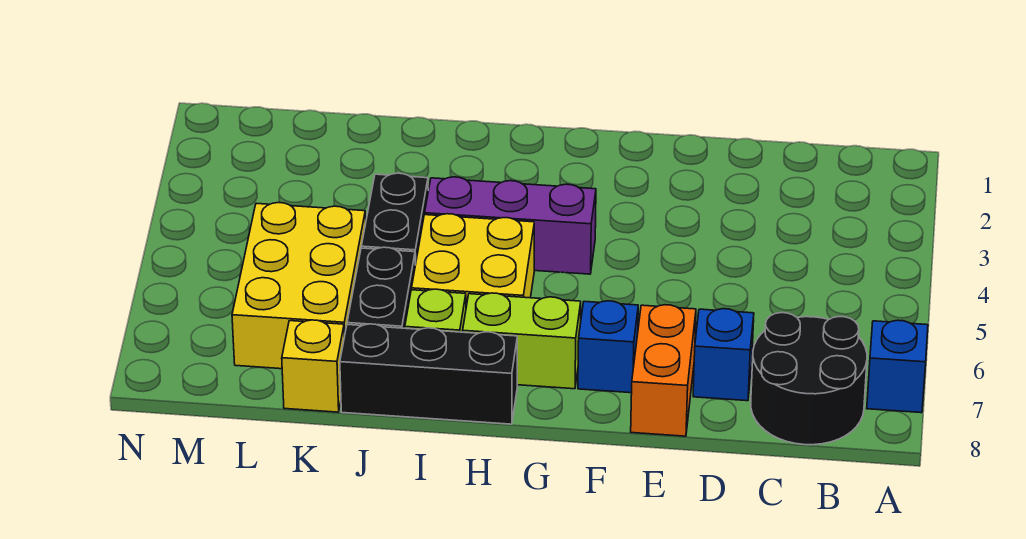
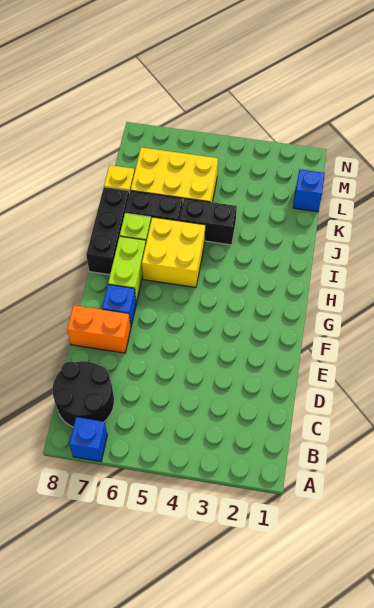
blue brick D7 level 1 -> blue brick L1 level 1
purple brick G4:I4 level 1 -> none

